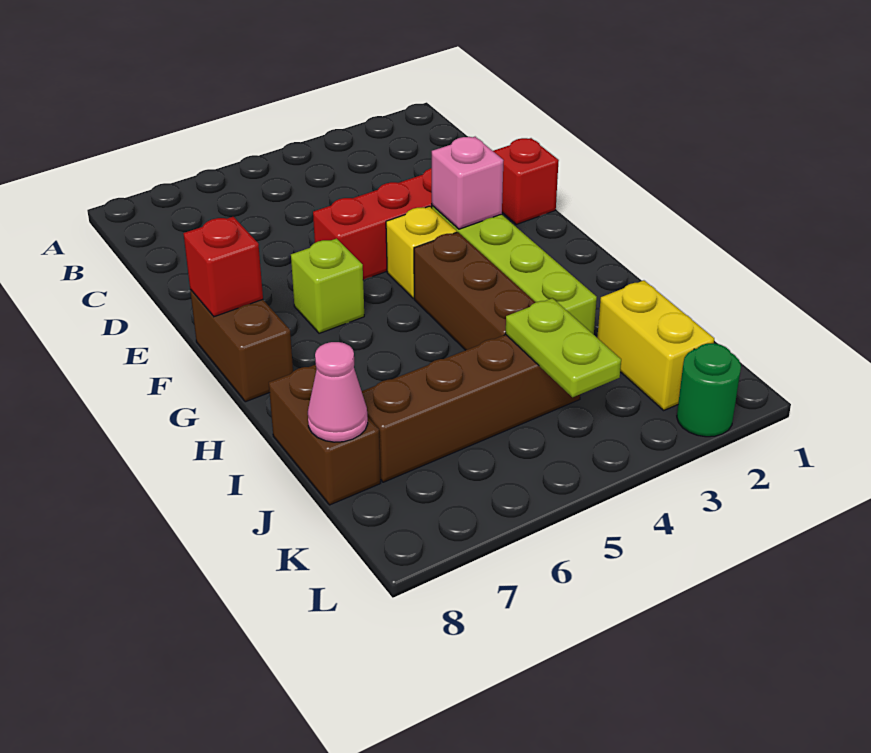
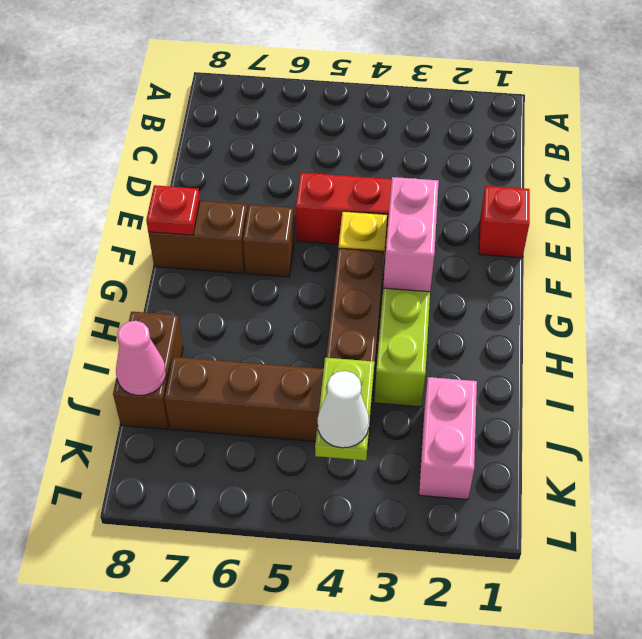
pink brick F3 level 2 -> pink brick F3:G3 level 2
lime brick F6 level 1 -> brown brick F6 level 1
brown brick F8:G8 level 1 -> brown brick F7:F8 level 1
red brick F8 level 2 -> red plate F8 level 2
yellow brick J2:K2 level 1 -> pink brick J2:K2 level 1
none -> white cone K4 level 3
green round brick L2 level 1 -> none

